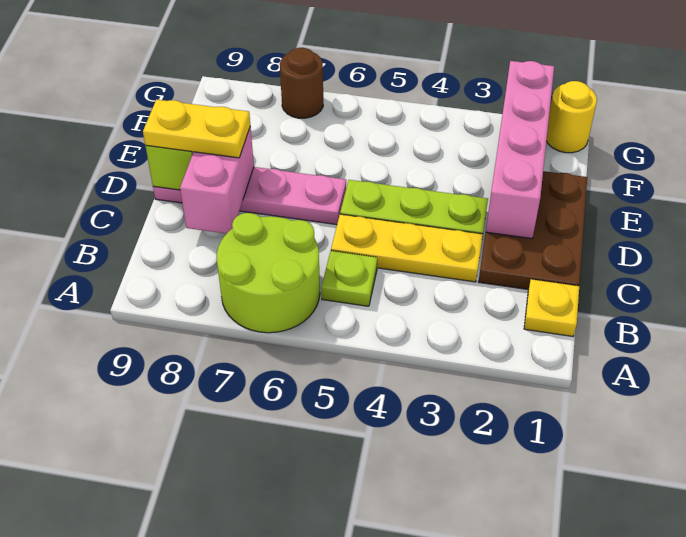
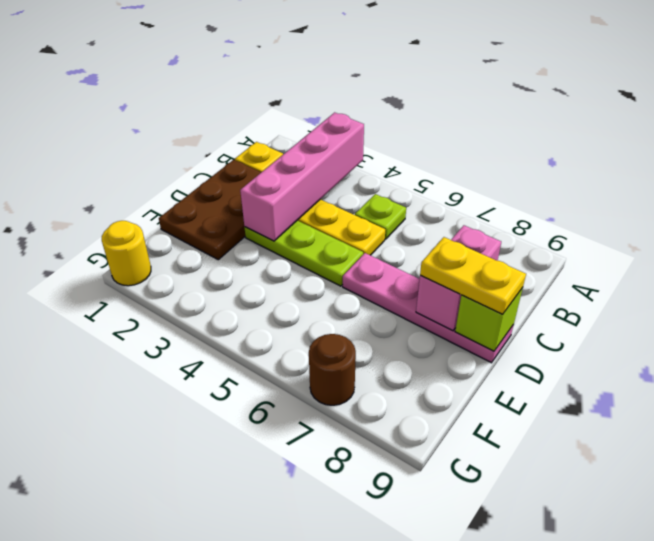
lime round brick A6:B7 level 1 -> none
pink brick D2:G2 level 2 -> pink brick A3:D3 level 2

